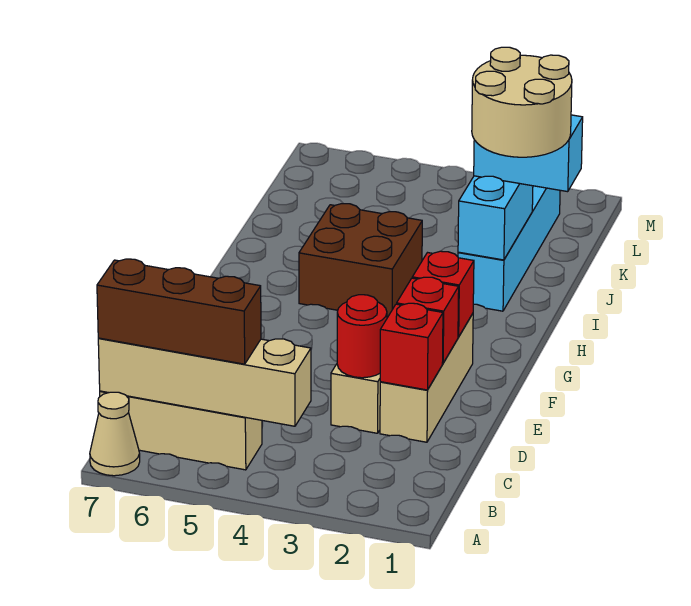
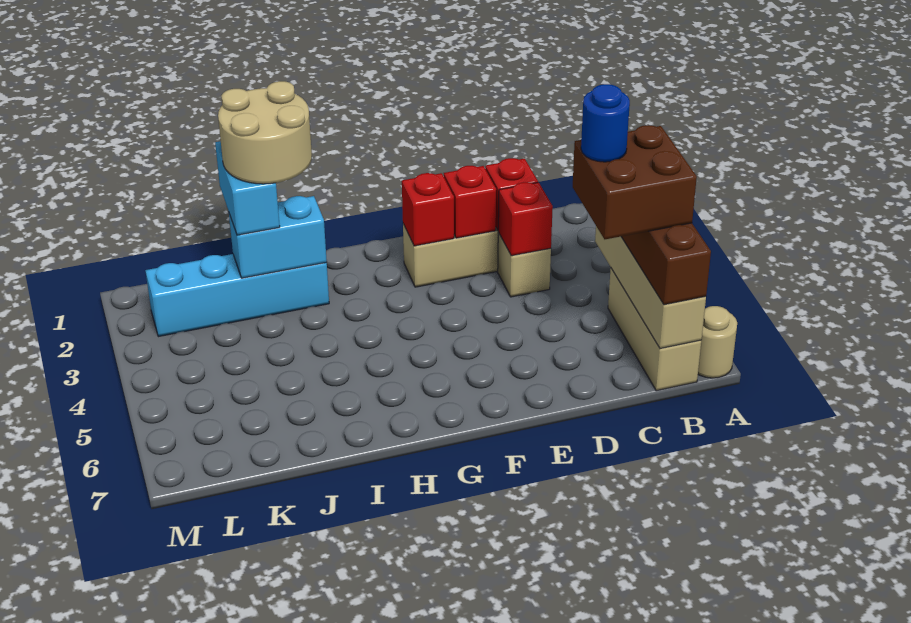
tan cone A7 level 1 -> tan round brick A7 level 1
none -> blue round brick C5 level 5
red round brick D3 level 2 -> red brick D3 level 2
brown brick H4:I5 level 1 -> brown brick B5:C6 level 4

